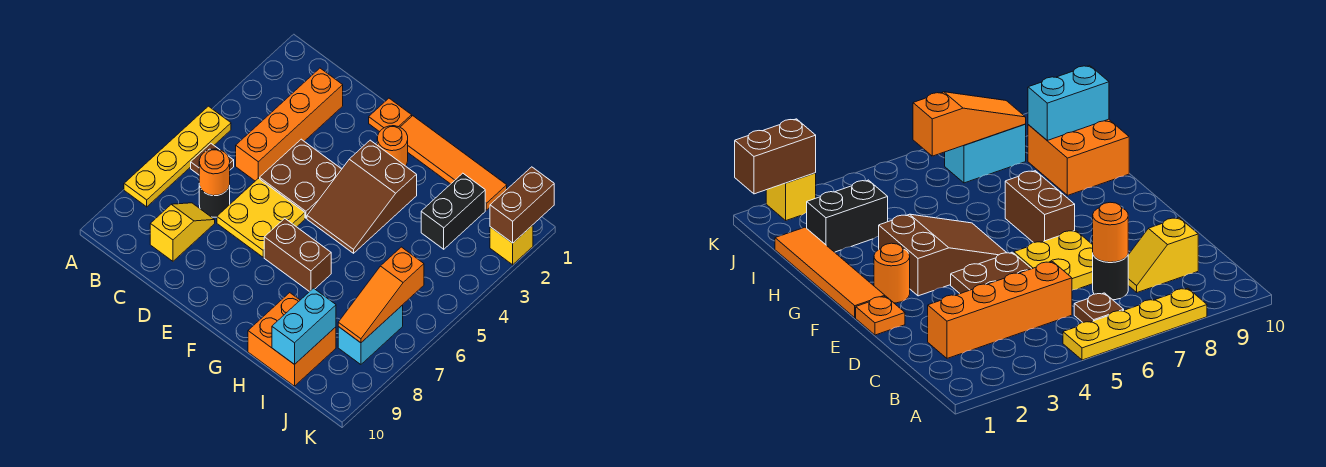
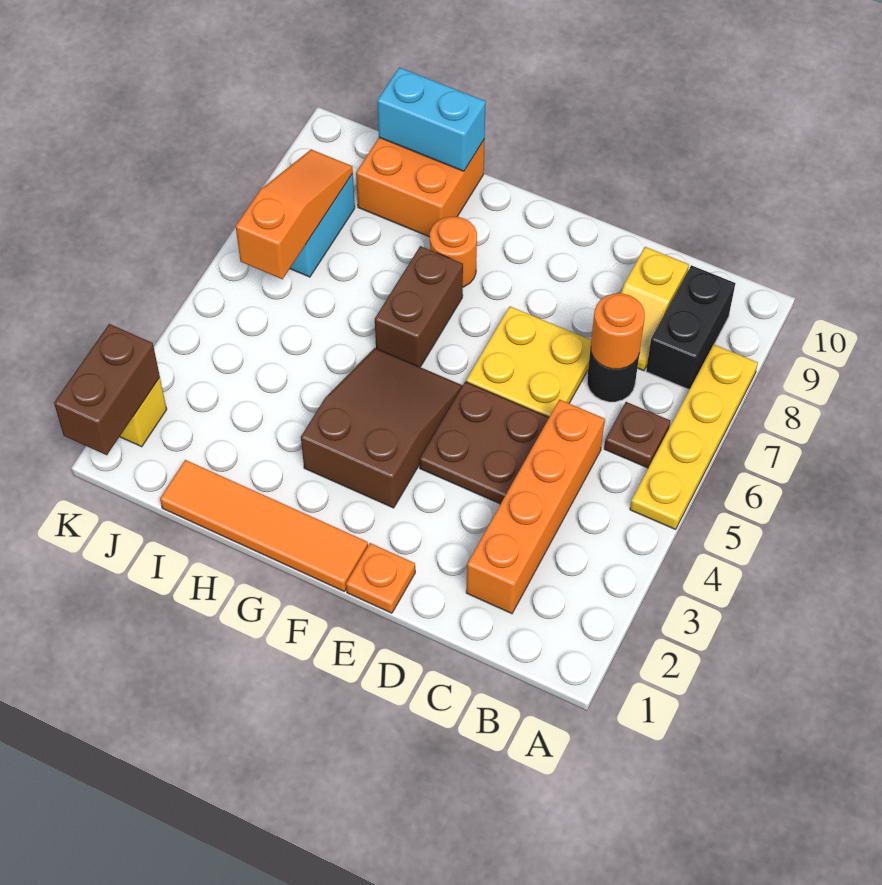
orange round brick F2 level 1 -> orange round brick G8 level 1
brown brick F7:G7 level 1 -> brown brick G6:G7 level 1
black brick I2:I3 level 1 -> black brick B8:B9 level 1
cyan brick I9:I10 level 2 -> cyan brick H10:I10 level 2

